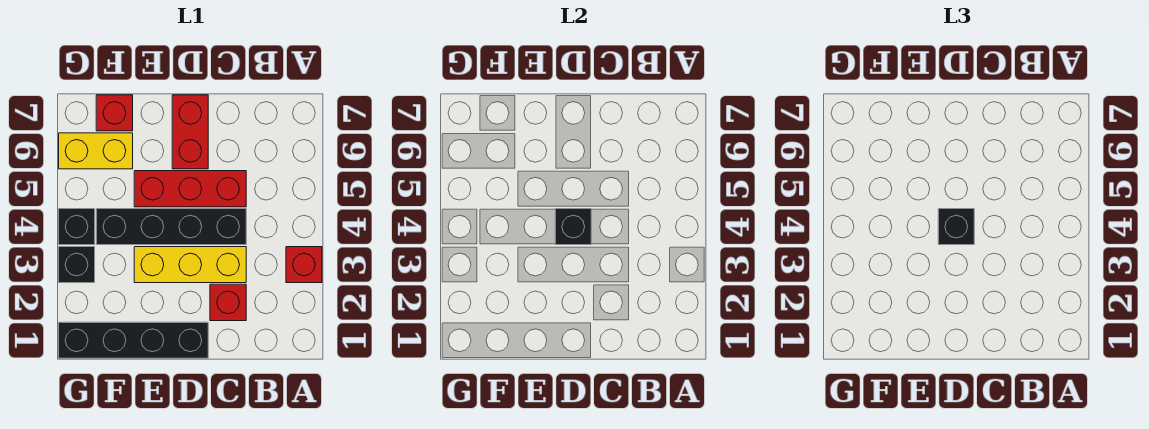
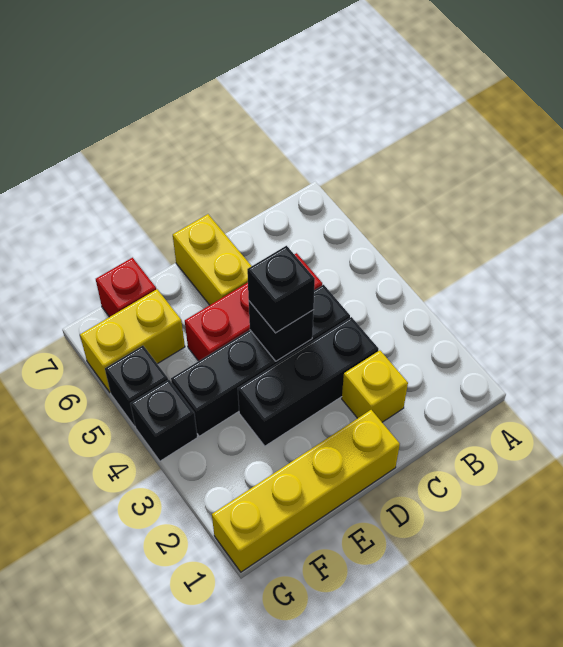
red brick A3 level 1 -> none
red brick C2 level 1 -> yellow brick C2 level 1
yellow brick C3:E3 level 1 -> black brick C3:E3 level 1
black brick D1:G1 level 1 -> yellow brick D1:G1 level 1
red brick D6:D7 level 1 -> yellow brick D6:D7 level 1
black brick G3 level 1 -> black brick G5 level 1

